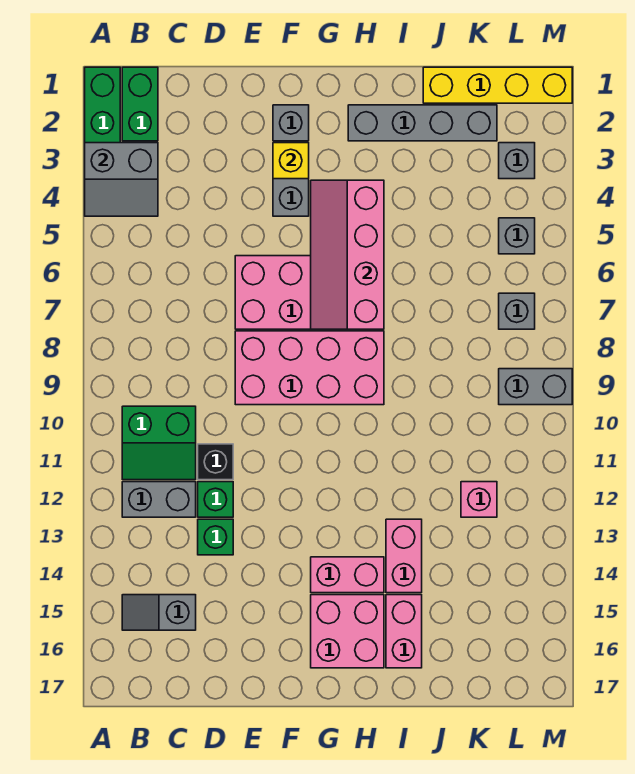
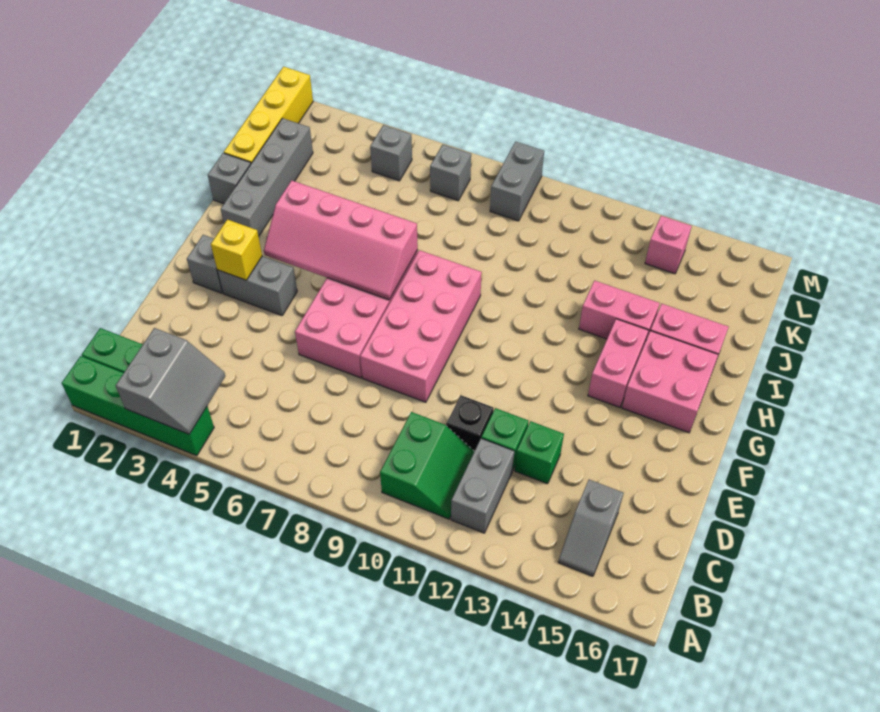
pink brick K12 level 1 -> pink brick L14 level 1
grey brick L3 level 1 -> grey brick I1 level 1

